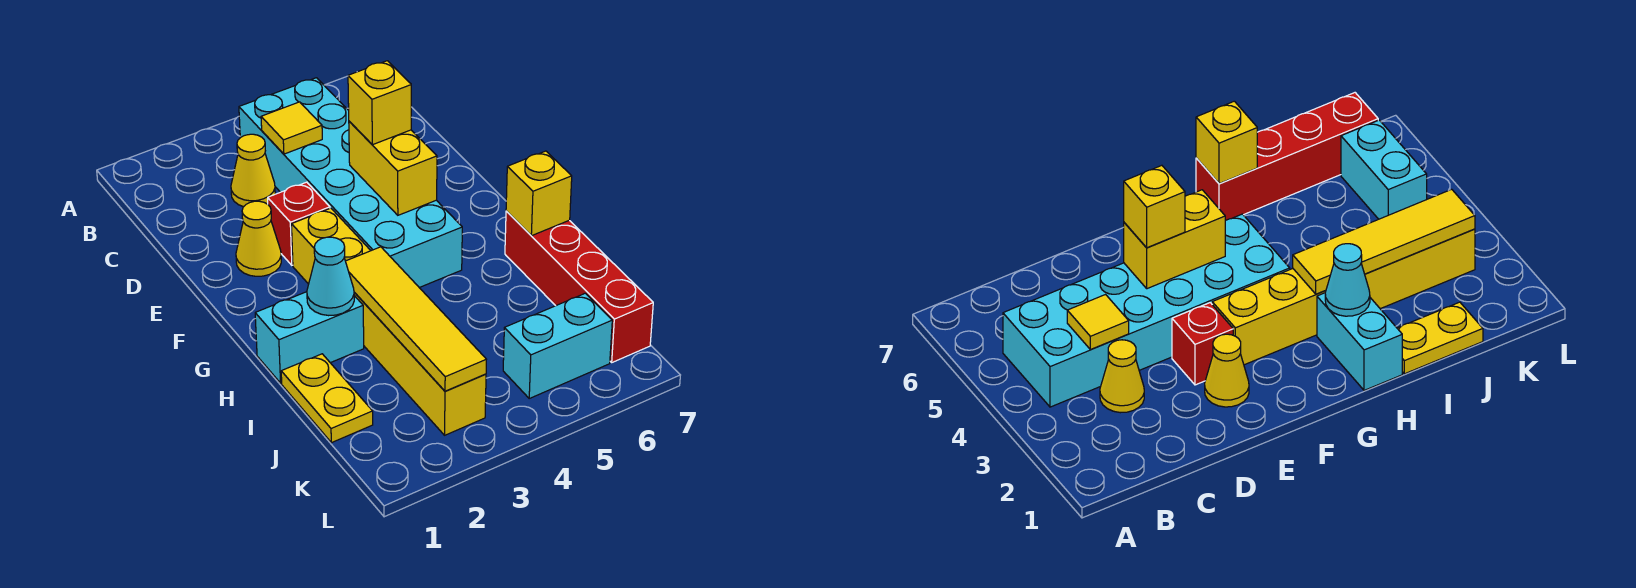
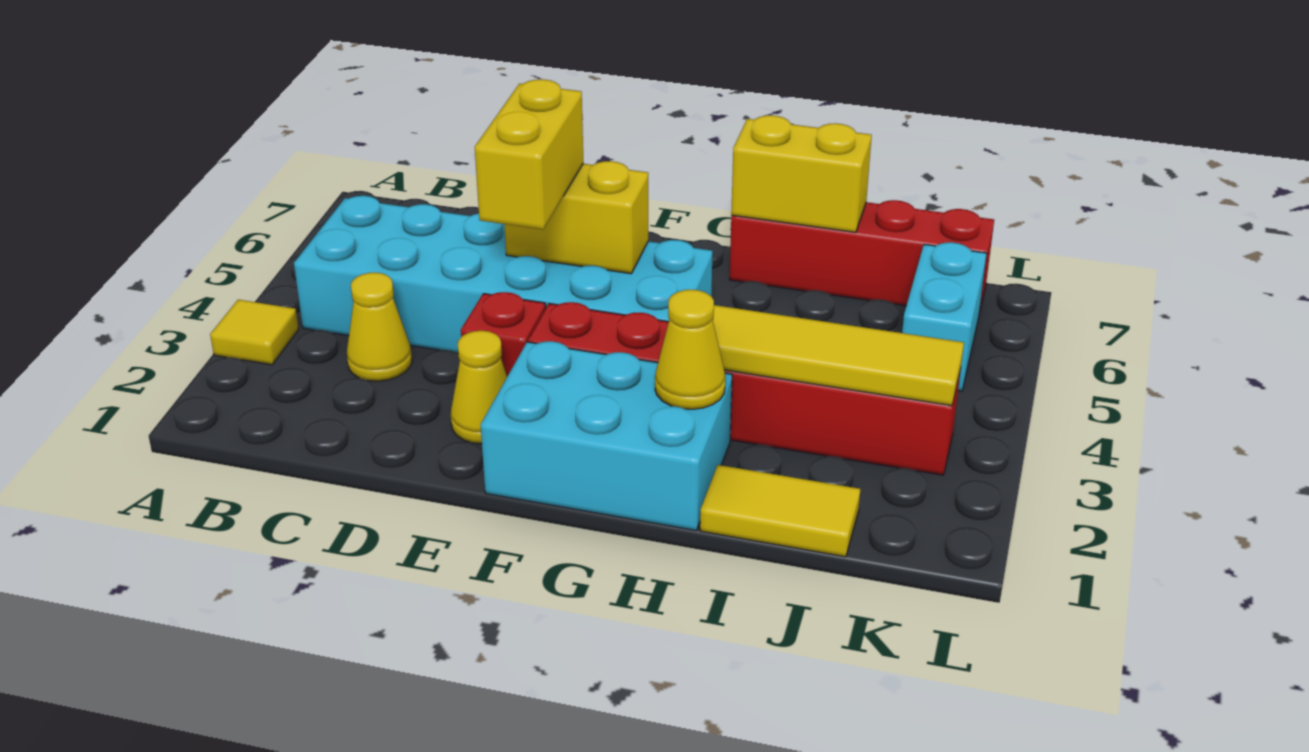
yellow tile C4 level 2 -> yellow tile A3 level 1
yellow brick E5 level 3 -> yellow brick E4:E5 level 3
yellow brick F3:K3 level 1 -> red brick F3:K3 level 1
cyan brick H1:H2 level 1 -> cyan brick F1:H2 level 1
cyan cone H2 level 2 -> yellow cone H2 level 2
yellow brick H7 level 2 -> yellow brick H7:I7 level 2
yellow plate I1:J1 level 1 -> yellow tile I1:J1 level 1

